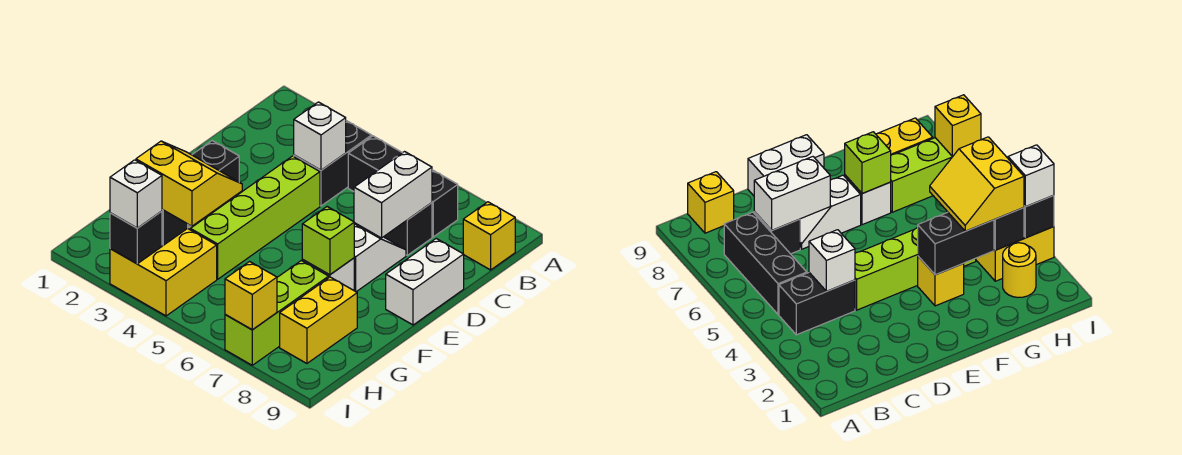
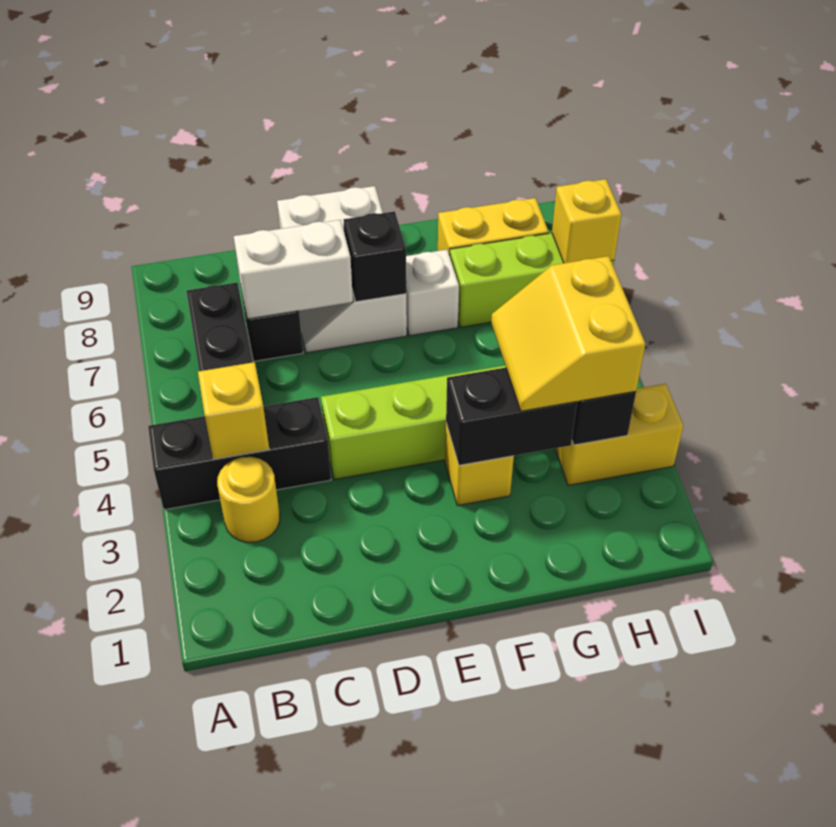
black brick B4:C4 level 1 -> black brick A4:C4 level 1
yellow brick B9 level 1 -> yellow brick B4 level 2
white brick C4 level 2 -> none
lime brick F7 level 2 -> none
yellow round brick H2 level 1 -> yellow round brick B3 level 1
yellow brick H3:I4 level 1 -> yellow brick H3:I3 level 1
black brick I3 level 2 -> black brick E7 level 2
white brick I3 level 3 -> none

